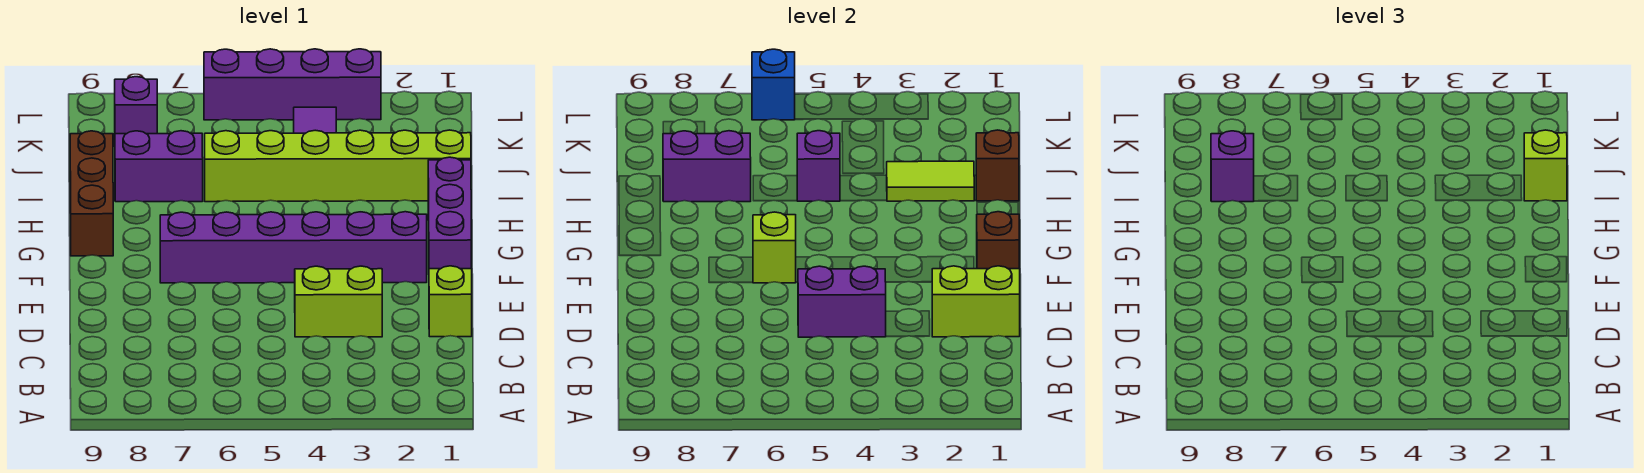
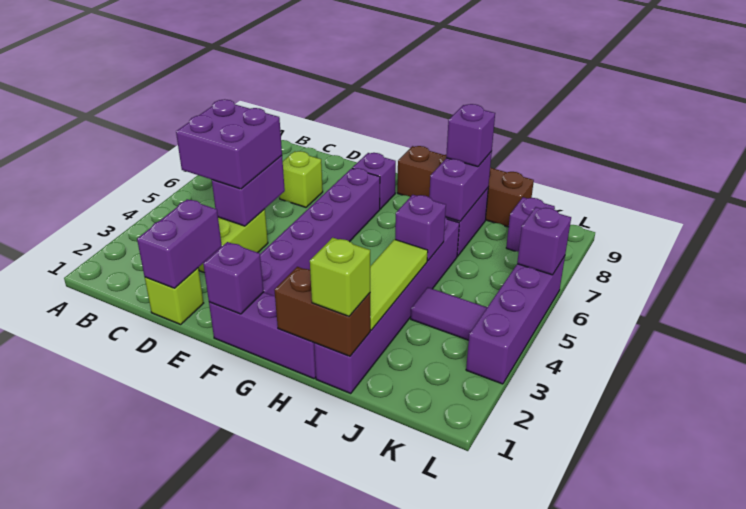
none -> purple brick C4:D5 level 3
lime brick D1:D2 level 2 -> purple brick D1:D2 level 2
brown brick F1 level 2 -> purple brick F1 level 2
lime brick F6 level 2 -> lime brick D7 level 1
none -> purple brick F8 level 1
brown brick G9:I9 level 1 -> brown brick G9:J9 level 1
lime brick I1:I6 level 1 -> purple brick I1:I6 level 1
brown brick I1 level 2 -> brown brick H1:I1 level 2
lime tile I2:I3 level 2 -> lime tile I2:I4 level 2
blue brick L6 level 2 -> purple brick L6 level 2

